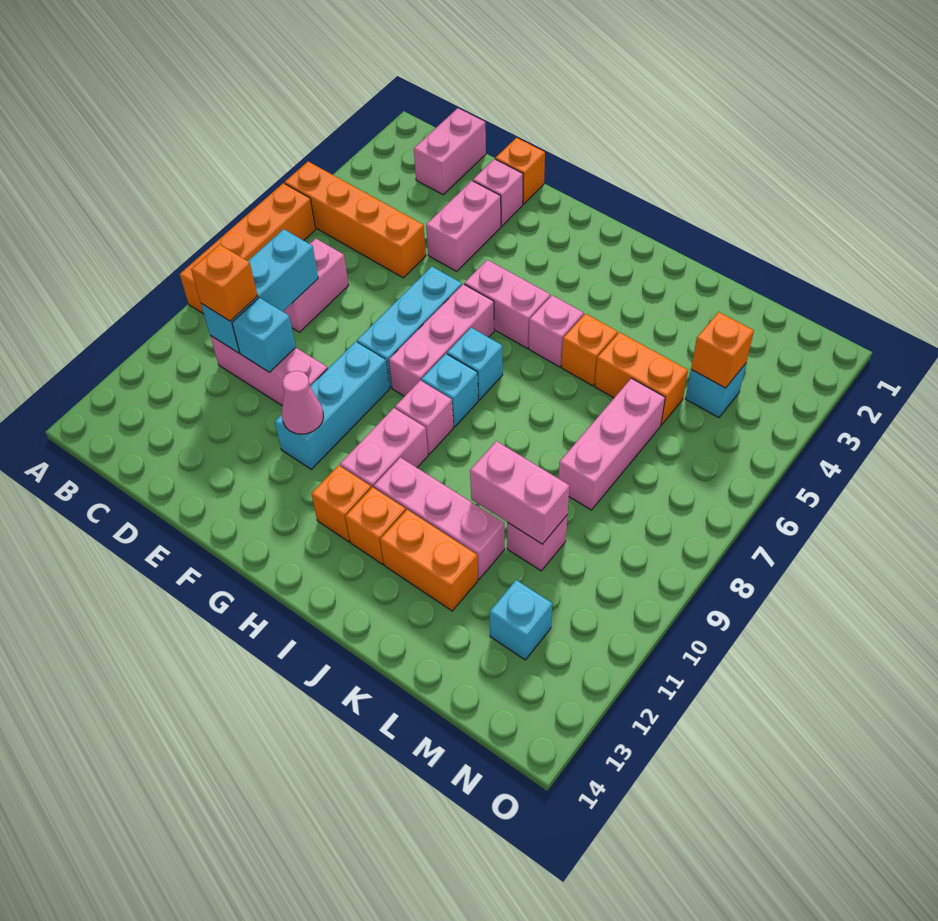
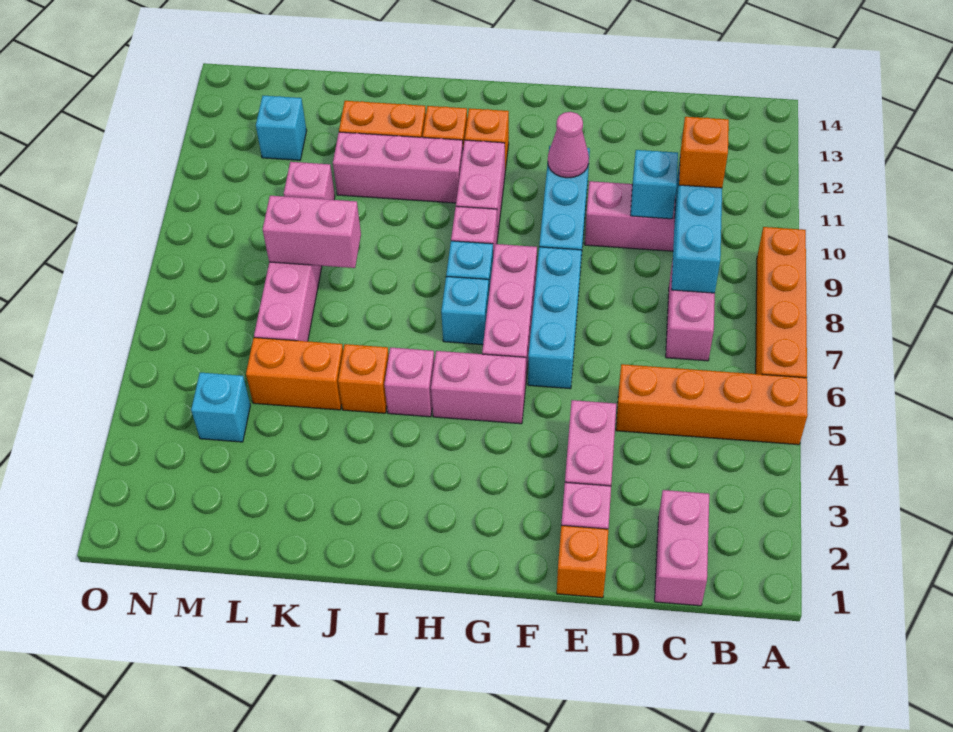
pink brick K10:L10 level 2 -> pink brick K8:L8 level 2
orange brick M4 level 2 -> none

